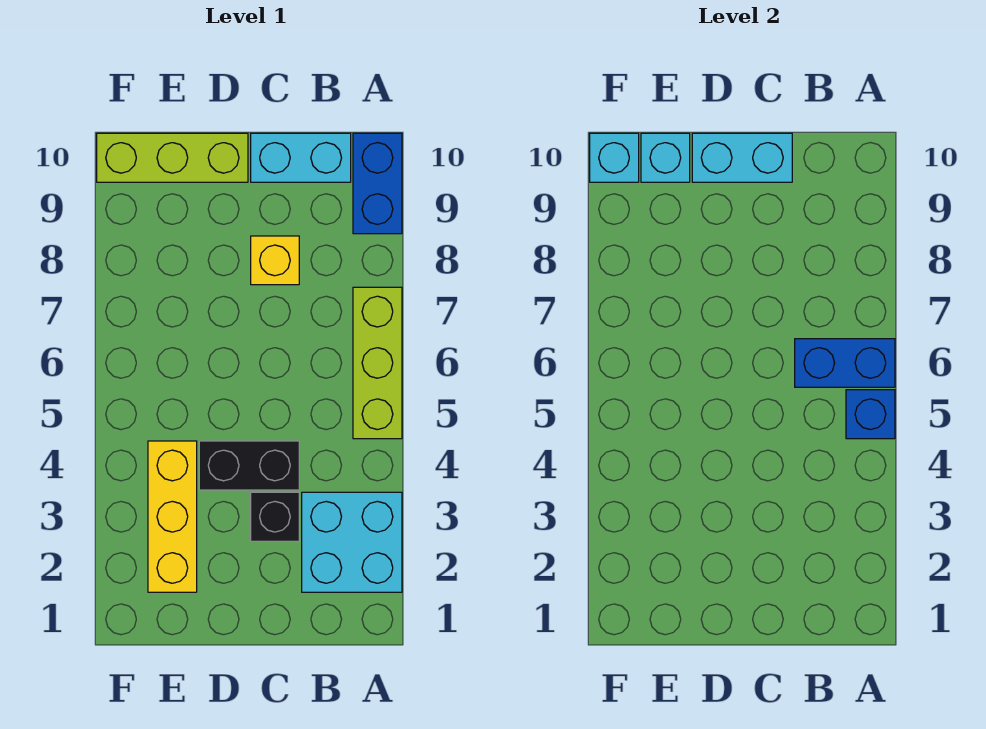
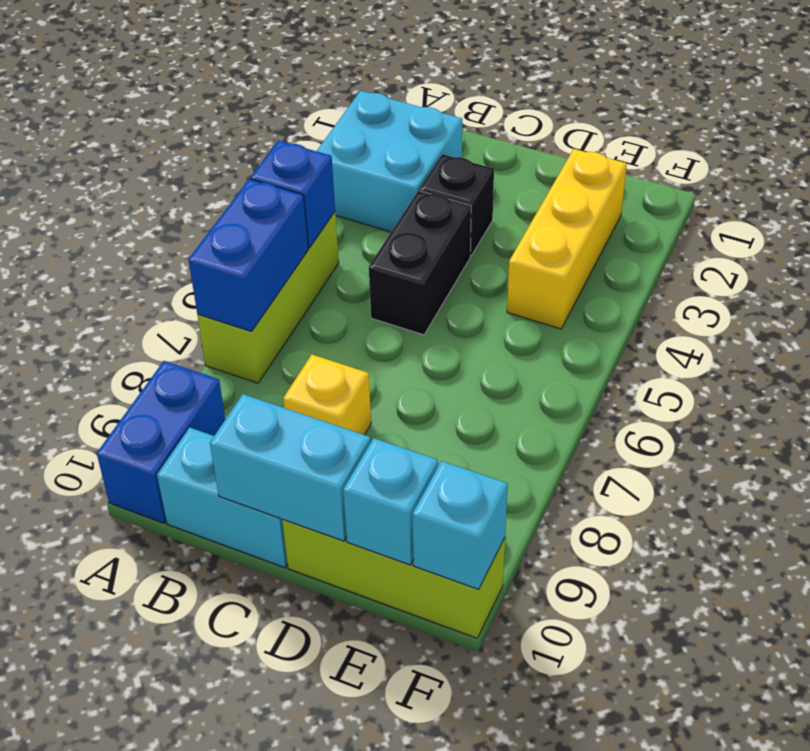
blue brick A6:B6 level 2 -> blue brick A6:A7 level 2
black brick C4:D4 level 1 -> black brick C4:C5 level 1

